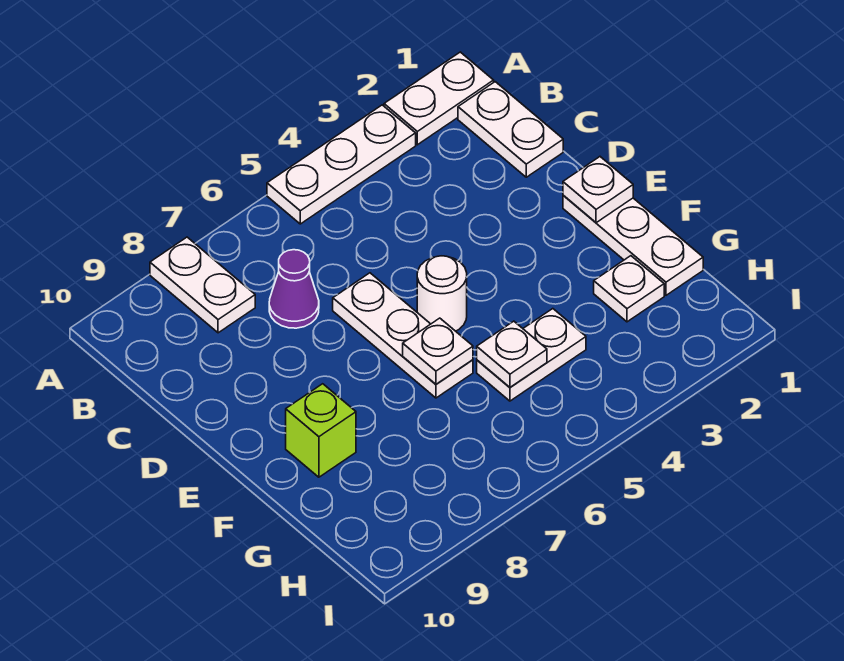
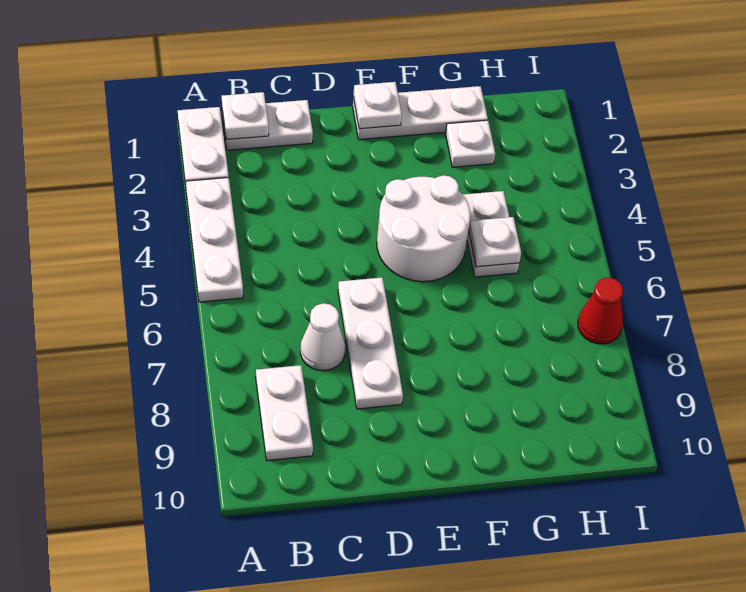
white plate A8:B8 level 1 -> white plate B8:B9 level 1
purple cone C7 level 1 -> white cone C7 level 1
white plate D6:F6 level 1 -> white plate D6:D8 level 1
white round brick E5 level 1 -> white round brick E4:F5 level 1
white plate F6 level 2 -> white plate B1 level 2
lime brick F9 level 1 -> none
none -> red cone I7 level 1

